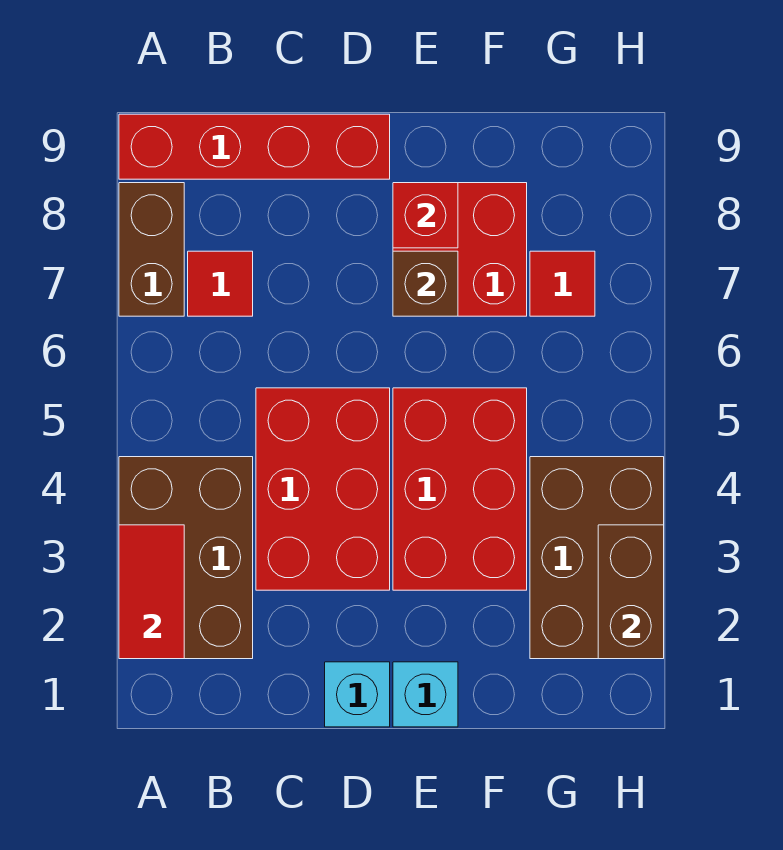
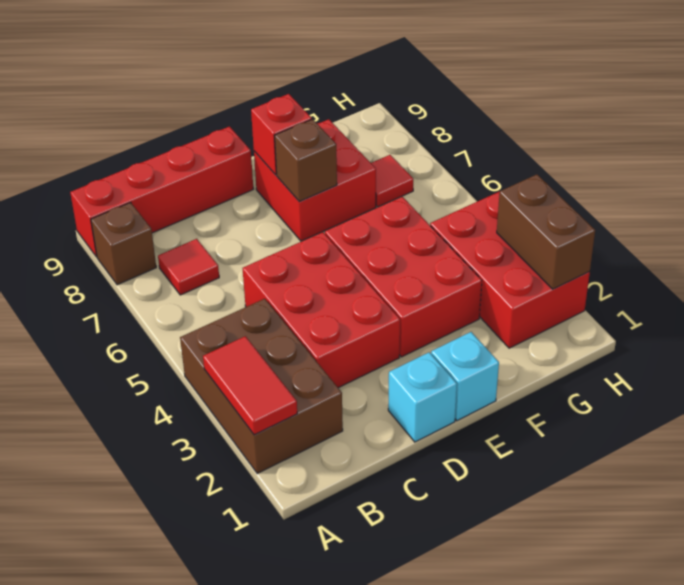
brown brick A7:A8 level 1 -> brown brick A8 level 1
brown brick G2:H4 level 1 -> red brick G2:H4 level 1

